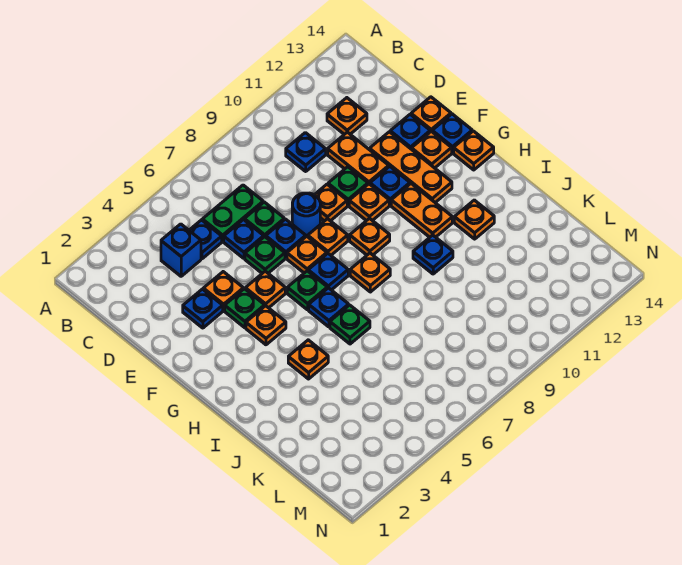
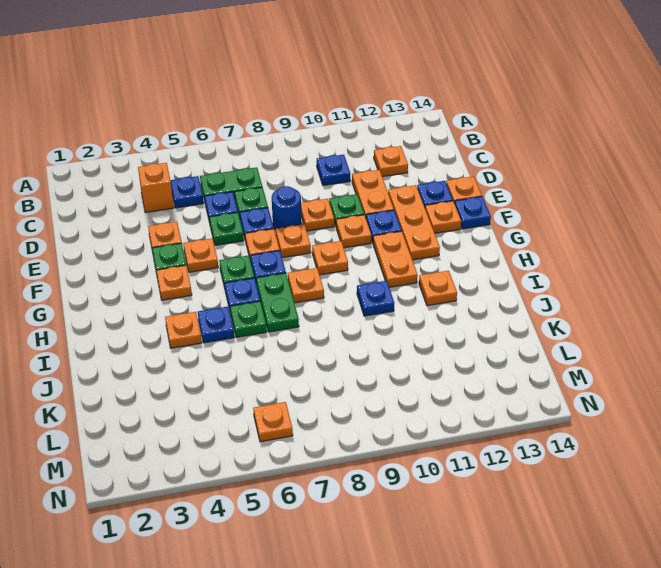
blue brick C4 level 1 -> orange brick C4 level 1
blue plate E3 level 1 -> blue plate I5 level 1
orange plate G14 level 1 -> orange plate M6 level 1
none -> green plate H7:I7 level 1

